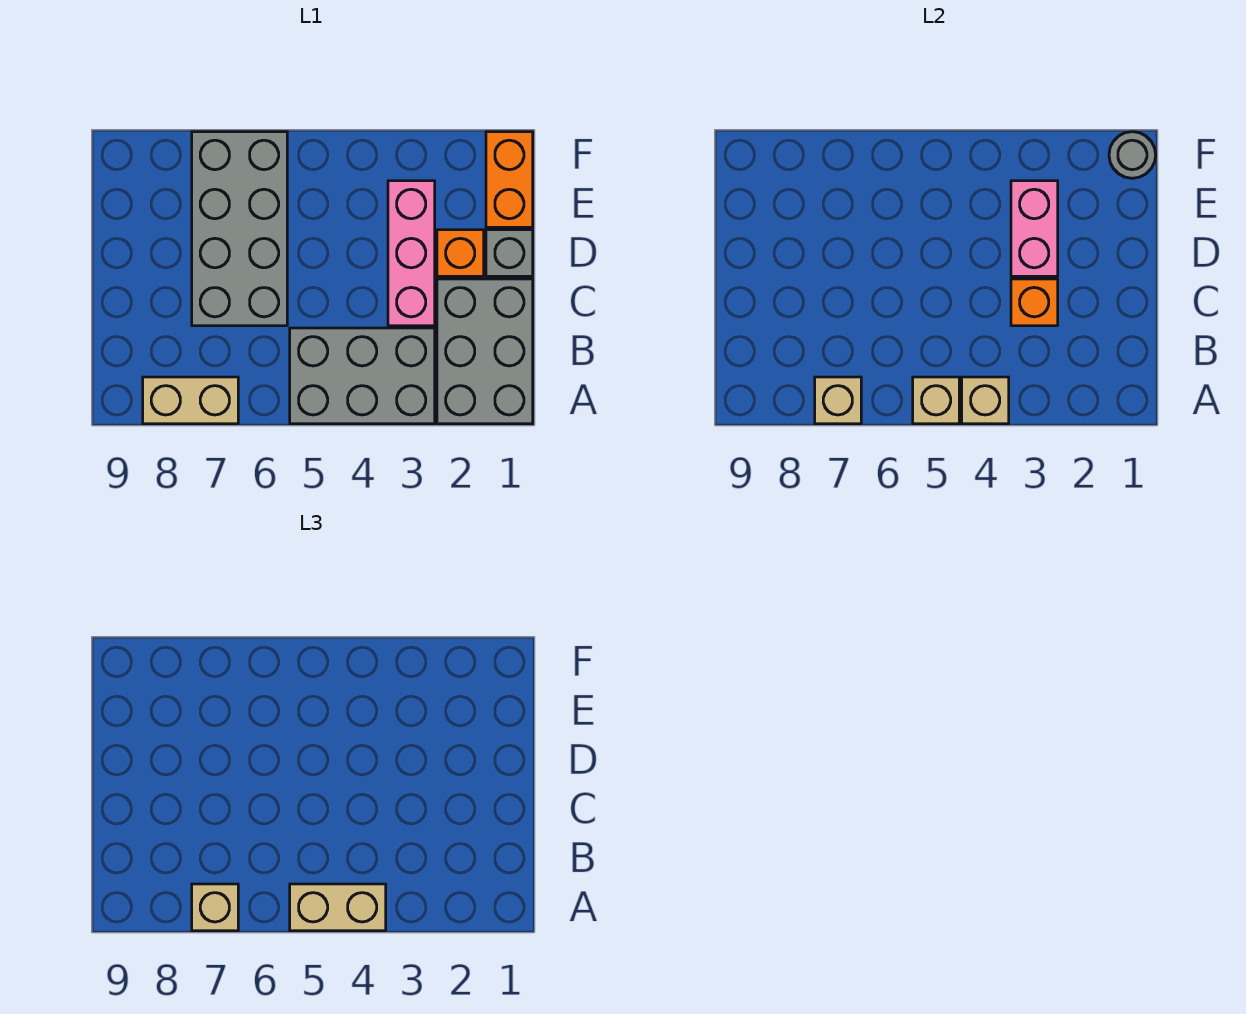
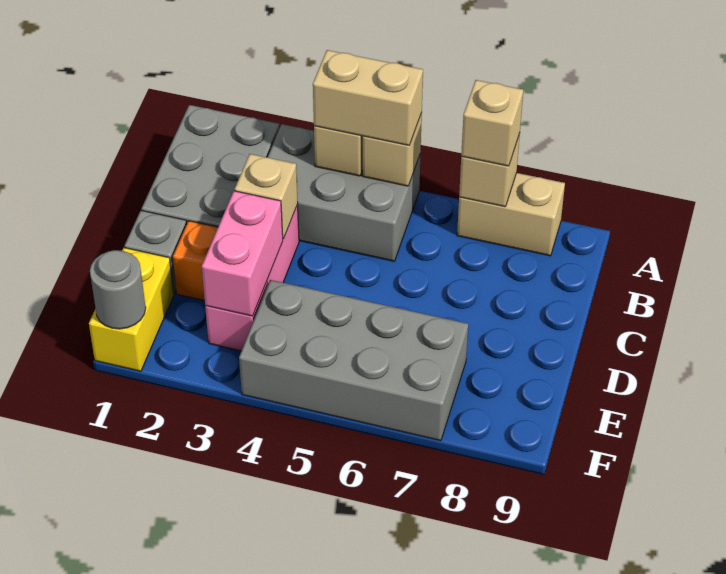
orange brick C3 level 2 -> tan brick C3 level 2
grey brick C6:F7 level 1 -> grey brick E4:F7 level 1
orange brick E1:F1 level 1 -> yellow brick E1:F1 level 1

